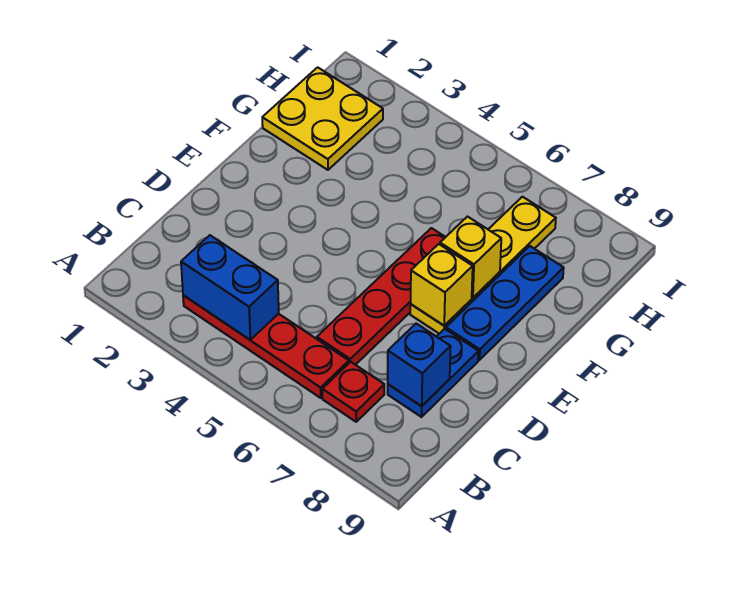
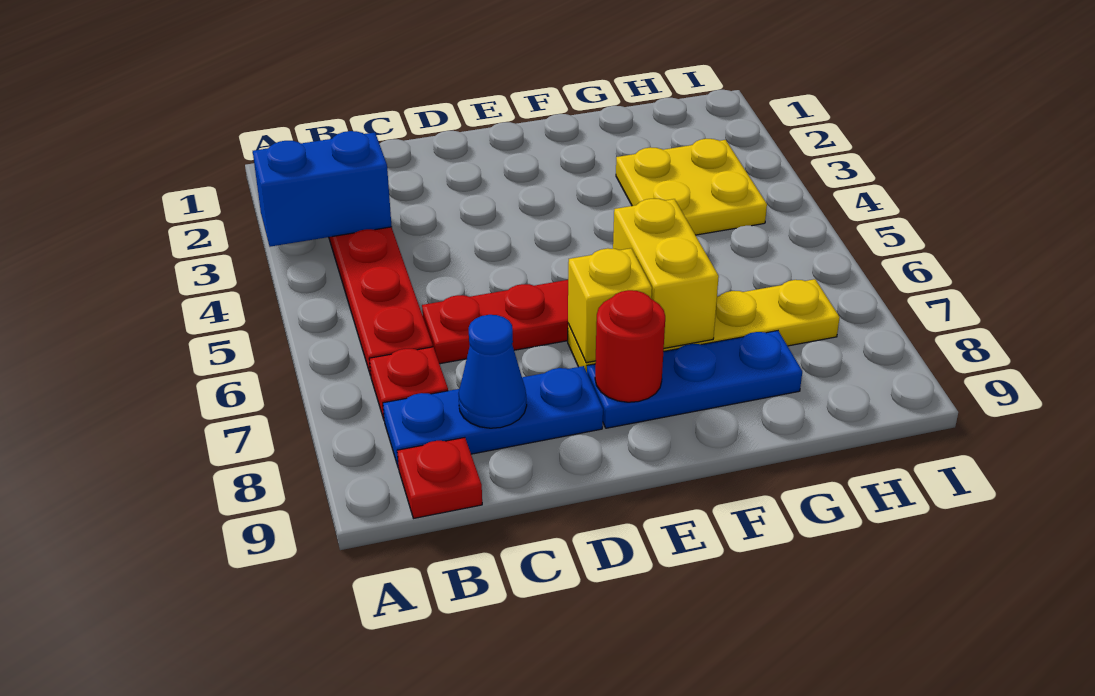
blue brick B3:B4 level 2 -> blue brick A3:B3 level 2
none -> red plate B9 level 1
blue plate C8:D8 level 1 -> blue plate B8:D8 level 1
blue brick C8 level 2 -> blue cone C8 level 2
none -> red round brick E8 level 2
yellow brick F7 level 2 -> yellow brick F6:F7 level 2
yellow plate G1:H2 level 1 -> yellow plate G3:H4 level 1

